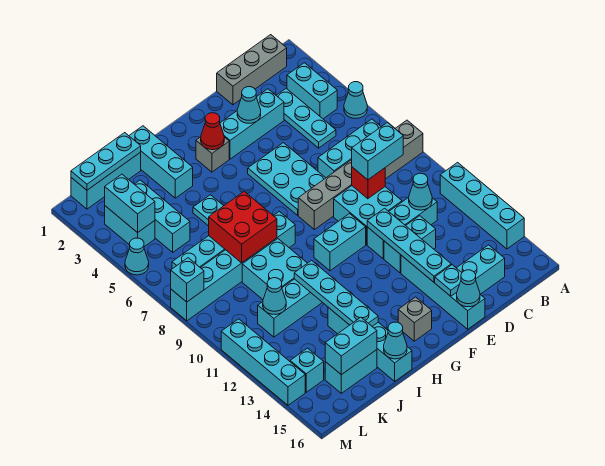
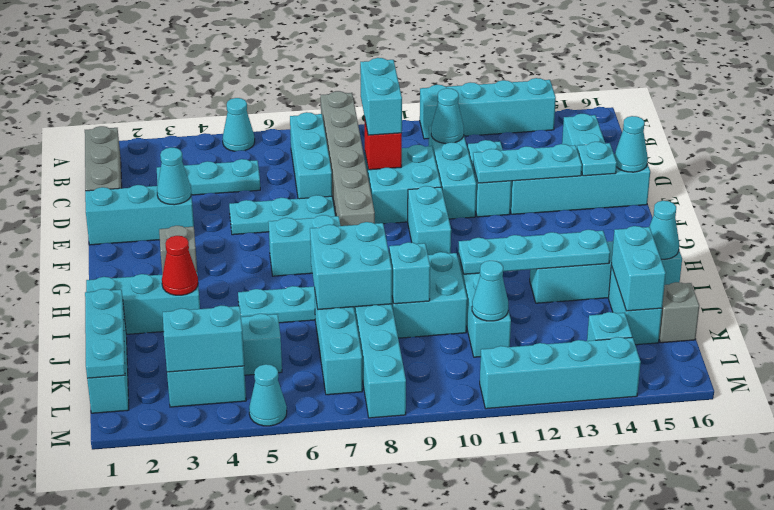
cyan brick B3:B4 level 1 -> cyan brick G6:G7 level 1
cyan brick D3:F3 level 1 -> cyan brick E1:E3 level 1
cyan plate E5:F7 level 1 -> cyan plate E5:E7 level 1
cyan plate E11:E14 level 2 -> cyan plate E12:E14 level 2
red cone G3 level 2 -> red cone I3 level 2
grey brick G15 level 1 -> grey brick K16 level 1
red brick I7:J8 level 2 -> cyan brick I7:J8 level 2
cyan brick M8 level 2 -> cyan brick J9 level 2

